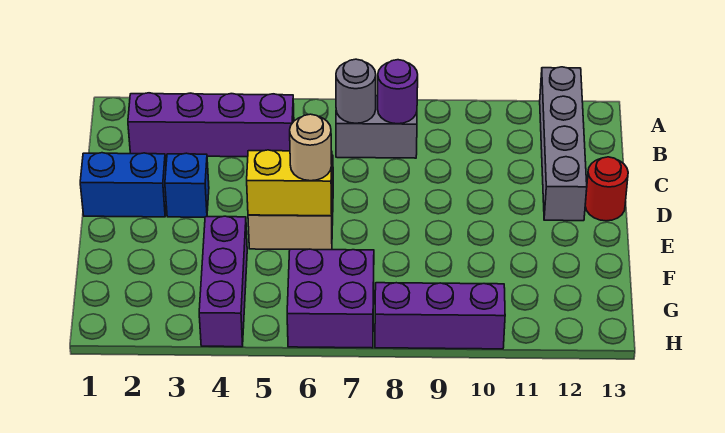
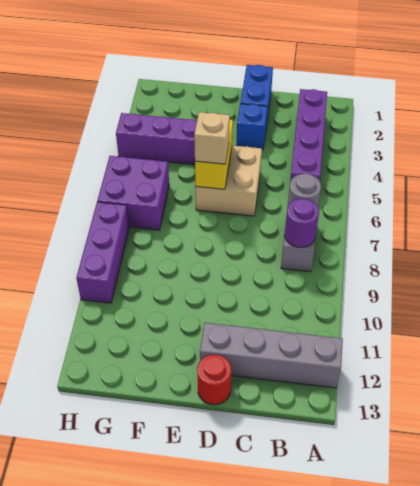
tan round brick E6 level 3 -> tan brick E6 level 3

